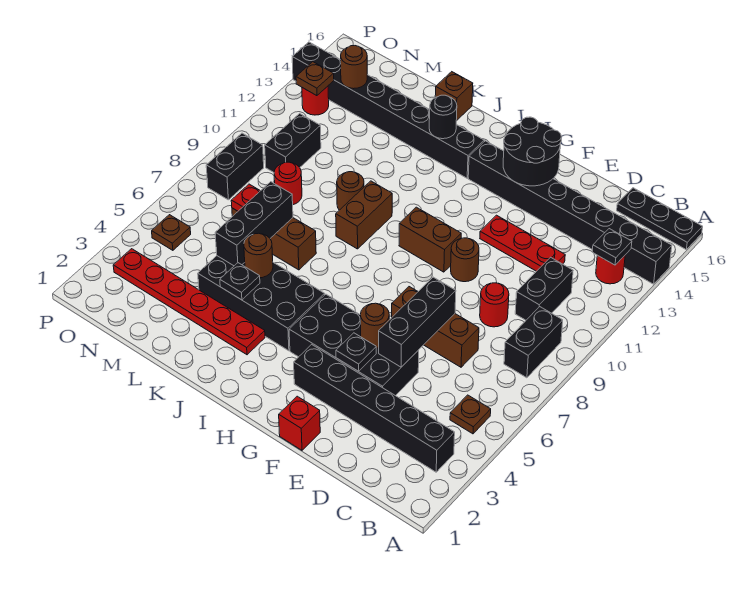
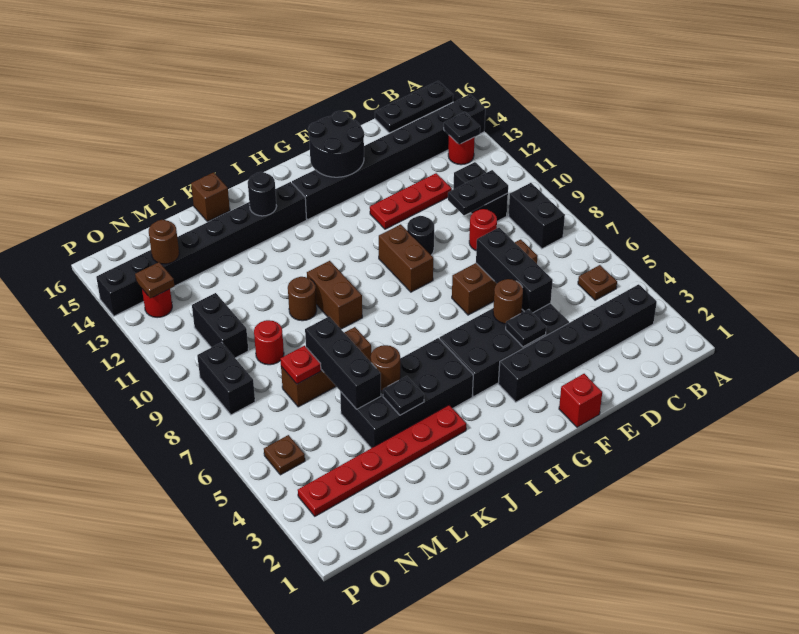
none -> black plate C10:D10 level 2
brown round brick F10 level 1 -> black round brick F10 level 1
brown brick G10:H10 level 1 -> brown brick G9:G10 level 1

